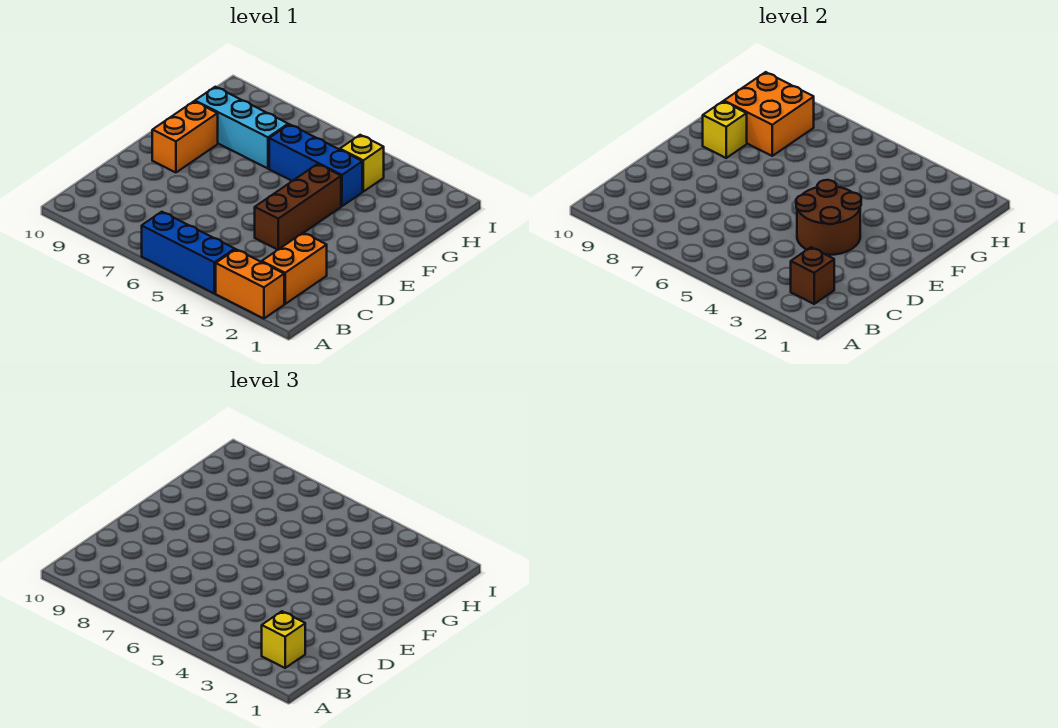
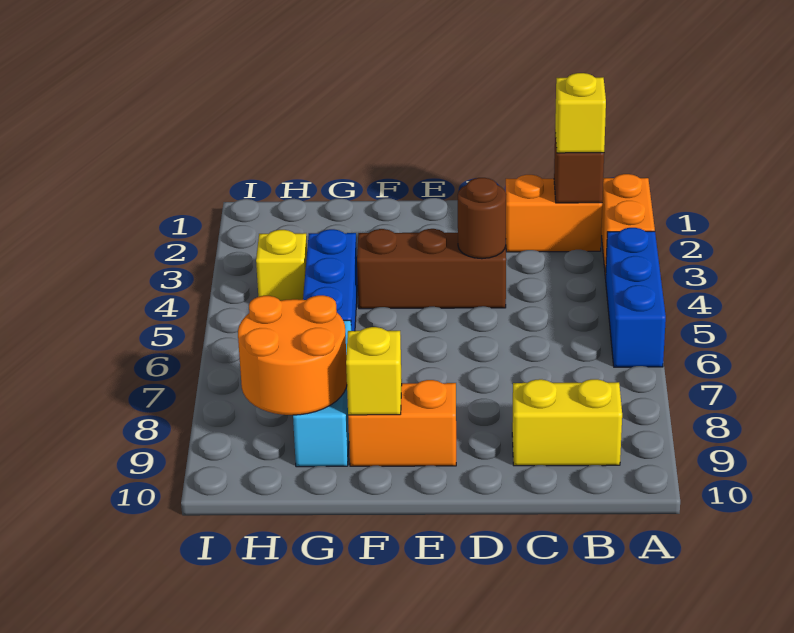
none -> yellow brick B9:C9 level 1
brown round brick D3:E4 level 2 -> brown round brick D4 level 2
orange brick G8:H9 level 2 -> orange round brick G8:H9 level 2

